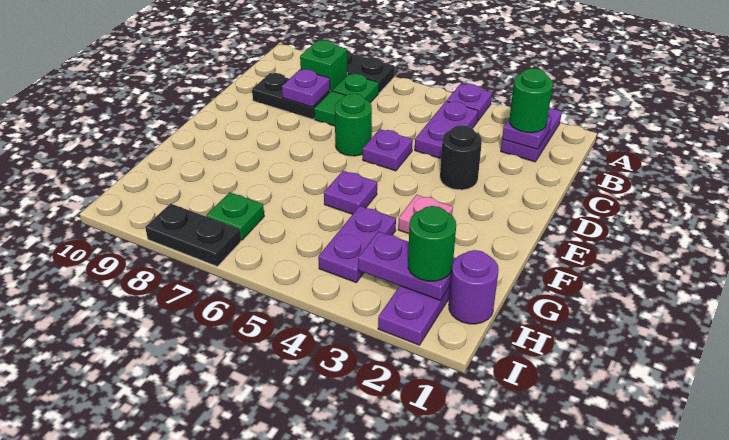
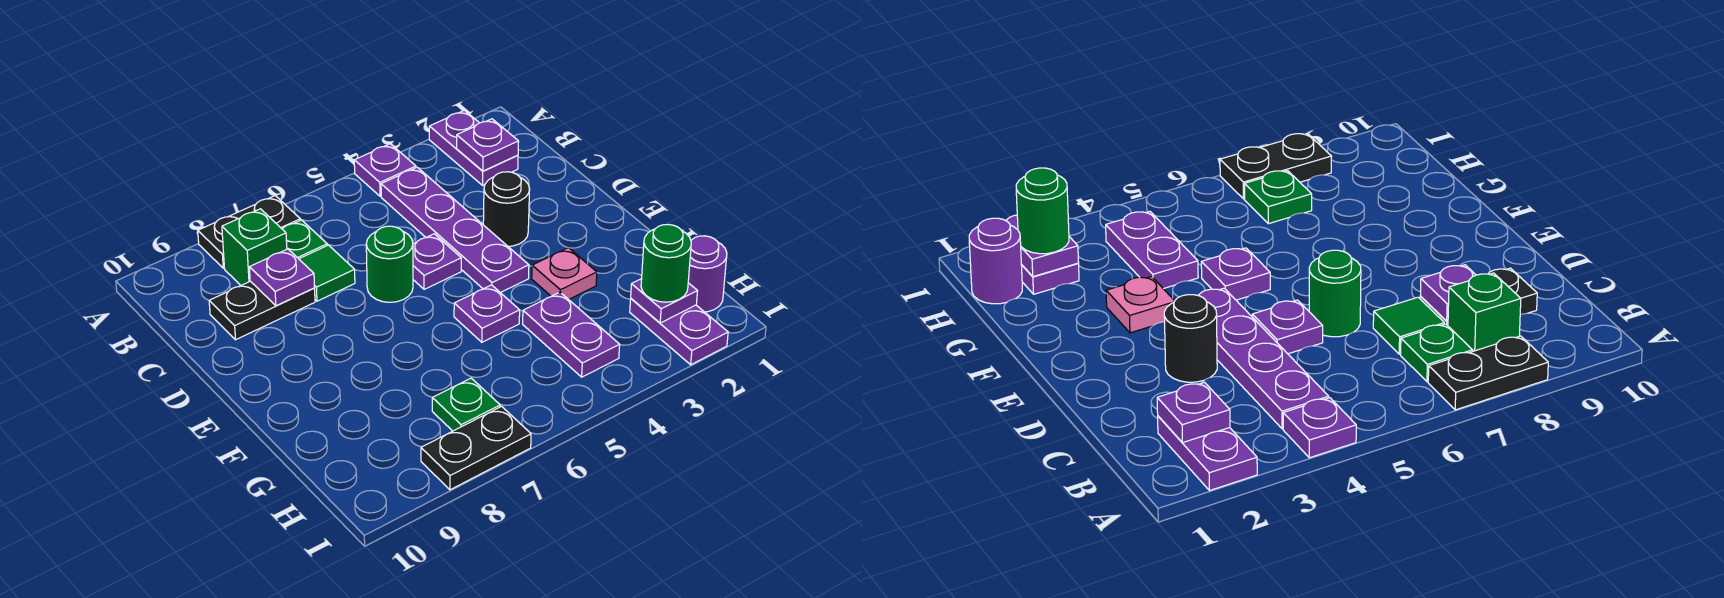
green round brick B2 level 3 -> none
purple plate B4:C4 level 1 -> purple plate B4:E4 level 1
purple plate H2:H3 level 2 -> purple plate H2 level 2

